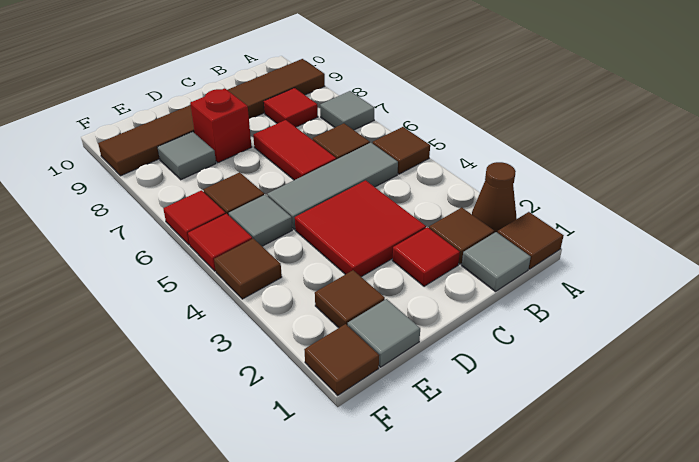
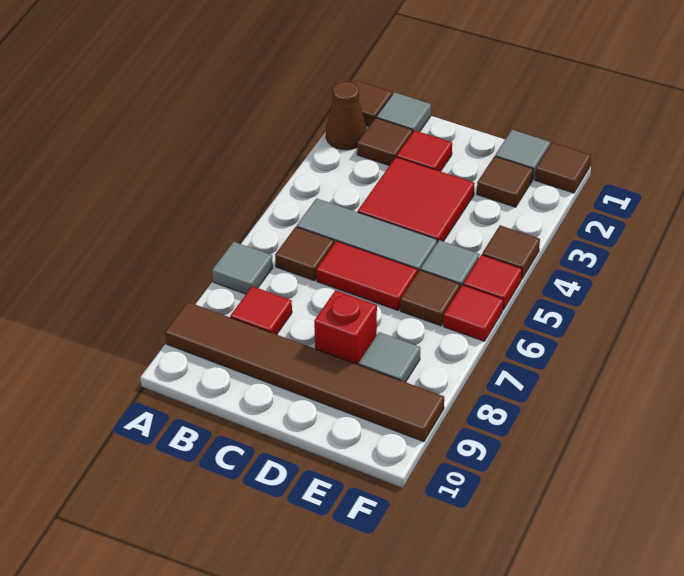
brown tile A5 level 1 -> none
red tile C6:C7 level 1 -> red tile C6:D6 level 1

